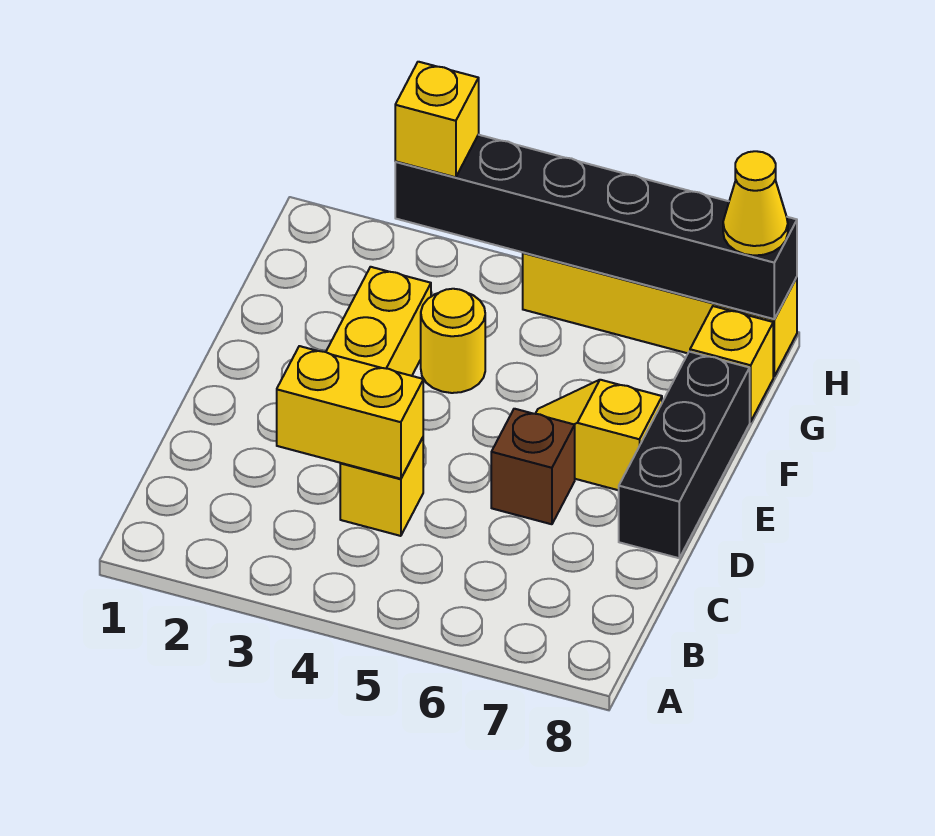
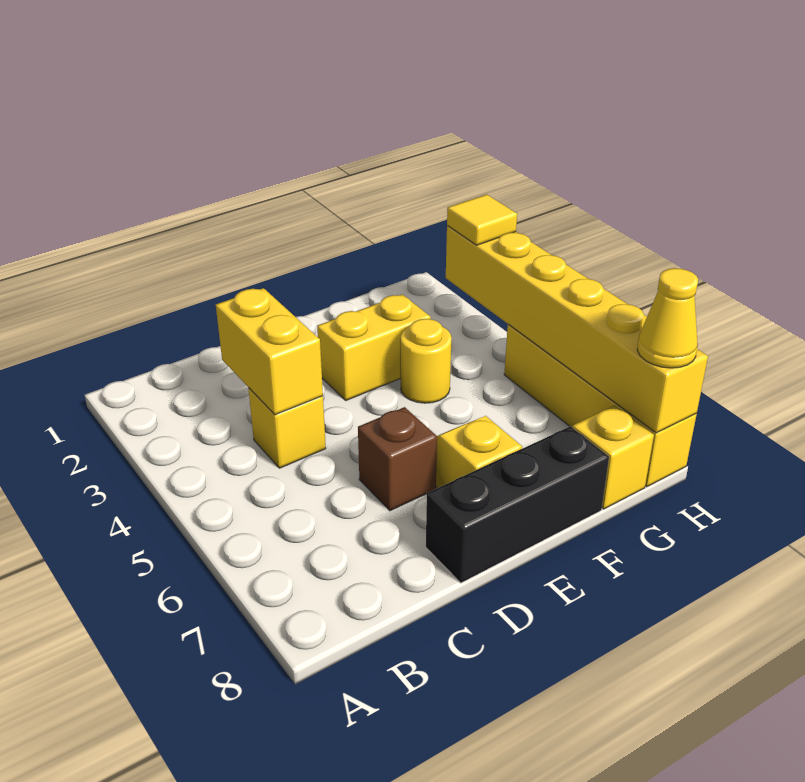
black brick H3:H8 level 2 -> yellow brick H3:H8 level 2
yellow brick H3 level 3 -> yellow tile H3 level 3

